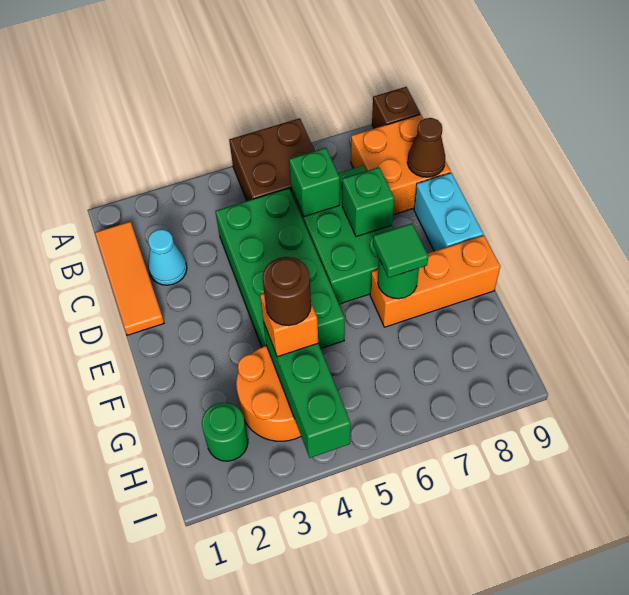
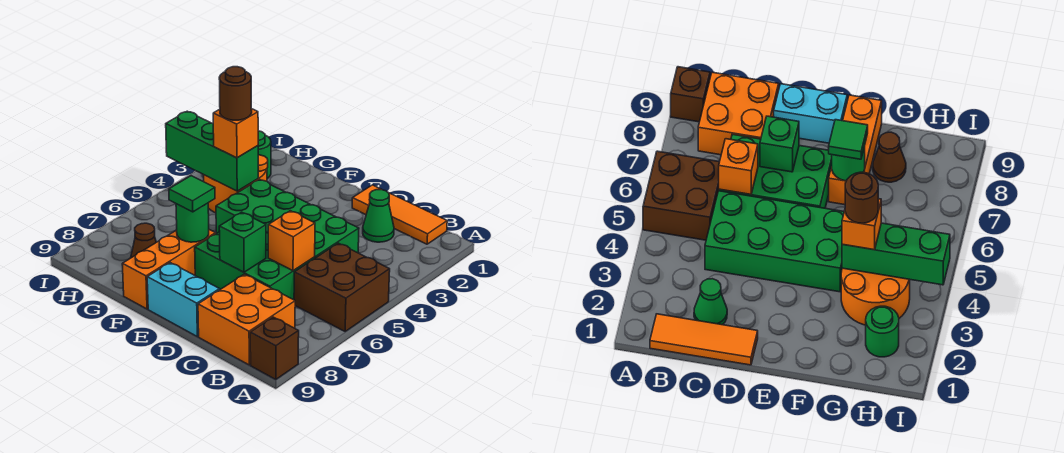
cyan cone C2 level 1 -> green cone C2 level 1
green brick C6 level 2 -> orange brick C6 level 2
brown cone C9 level 2 -> brown cone G8 level 1

